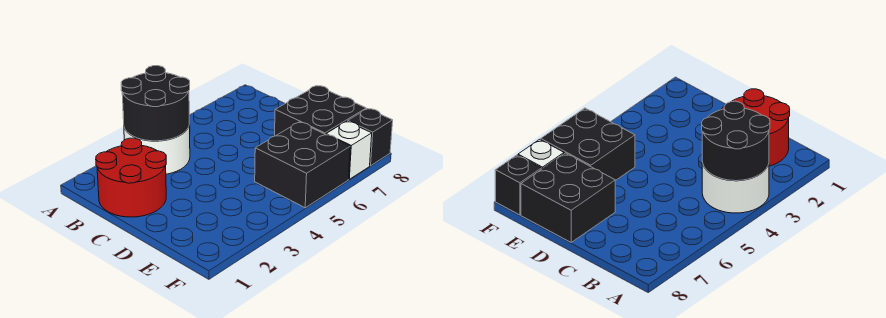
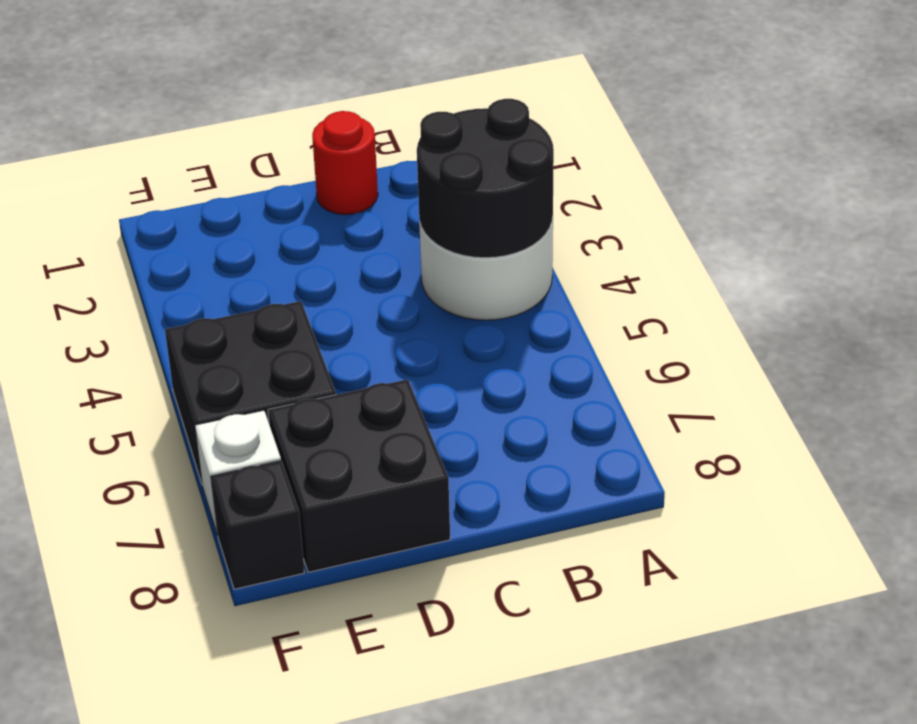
red round brick B1:C2 level 1 -> red round brick C1 level 1

